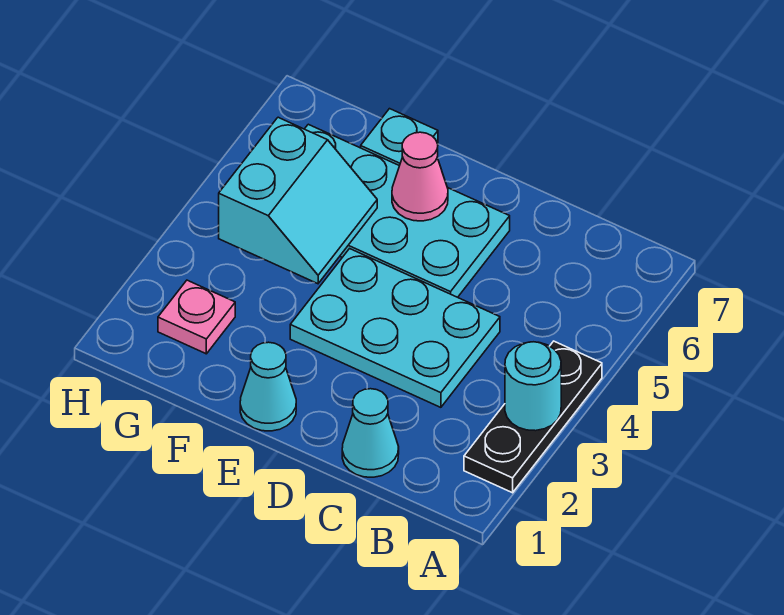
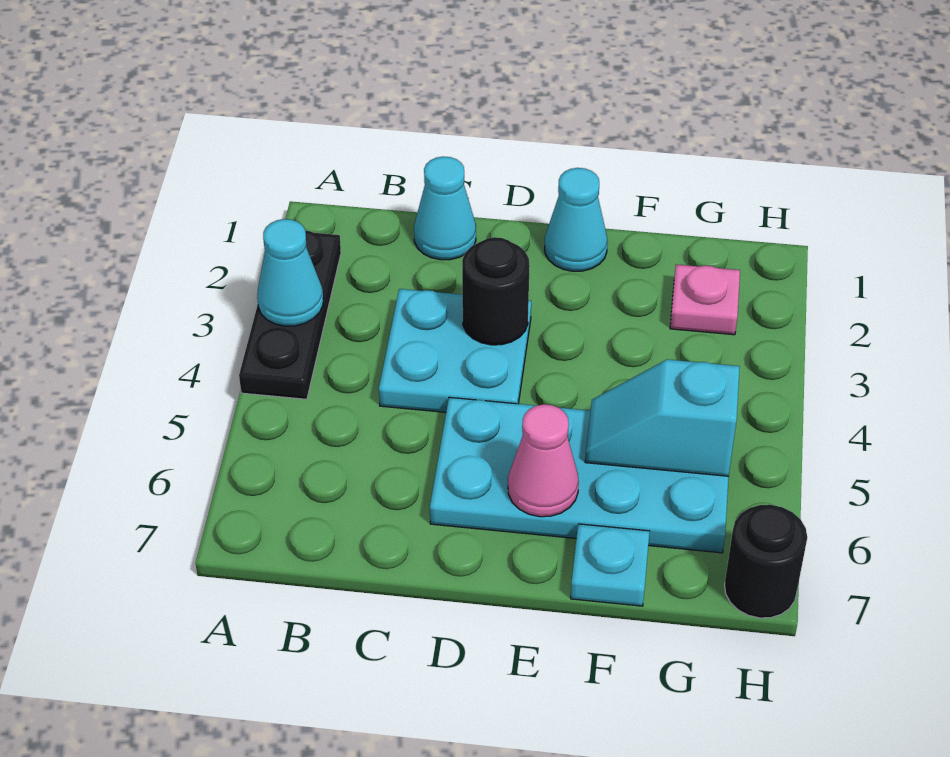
cyan round brick A3 level 2 -> cyan cone A3 level 2
cyan plate C3:E4 level 1 -> cyan plate C3:D4 level 1
none -> black round brick D3 level 2
cyan slope F4:G5 level 2 top G -> cyan slope F5:G5 level 2 top G
none -> black round brick H7 level 1

